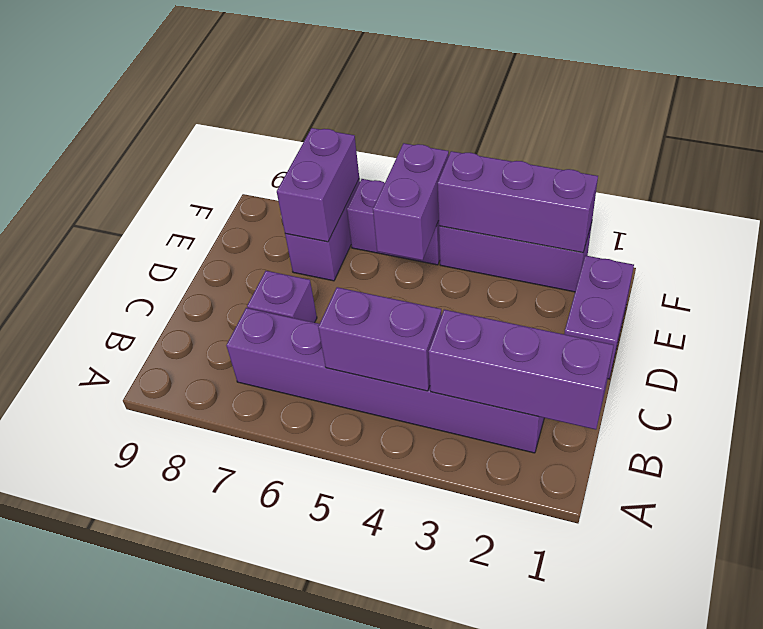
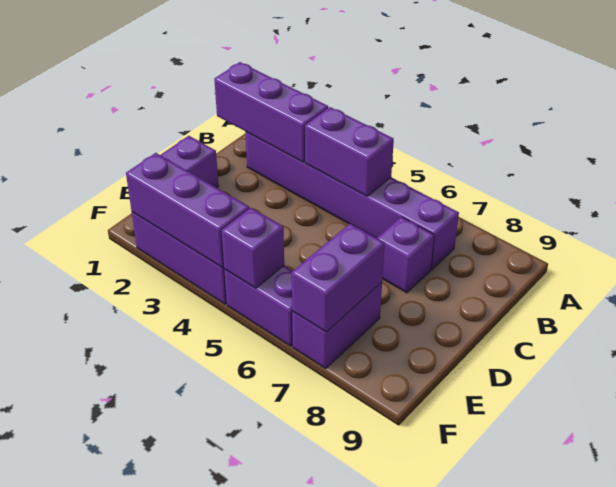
purple brick E5:F5 level 2 -> purple brick F5 level 2

